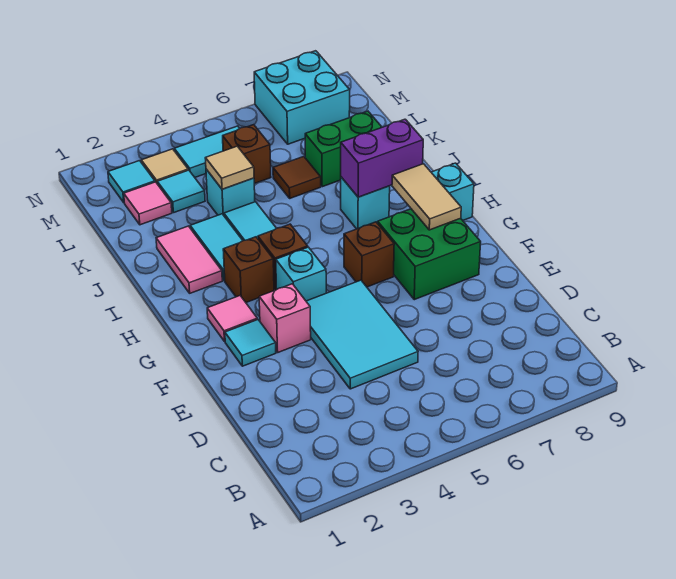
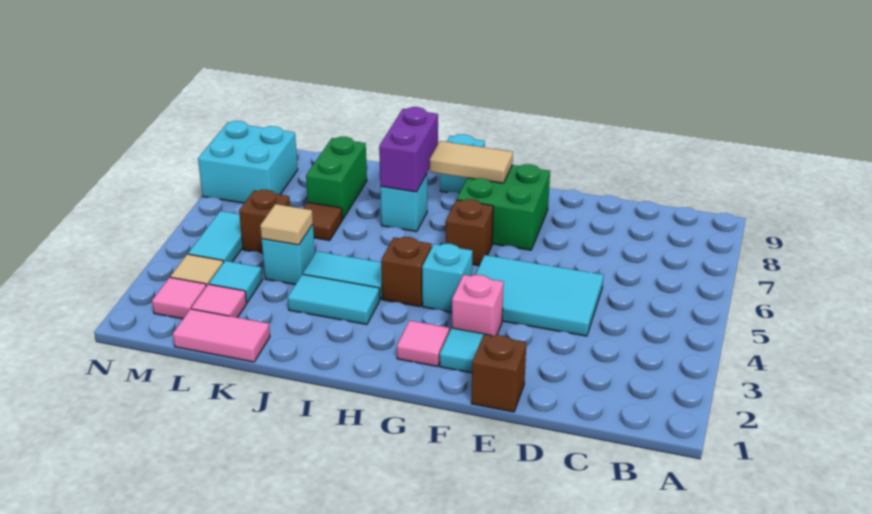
brown brick H3 level 1 -> brown brick E1 level 1
pink tile I2:J2 level 1 -> pink tile K1:L1 level 1
cyan tile M2 level 1 -> pink tile M2 level 1

